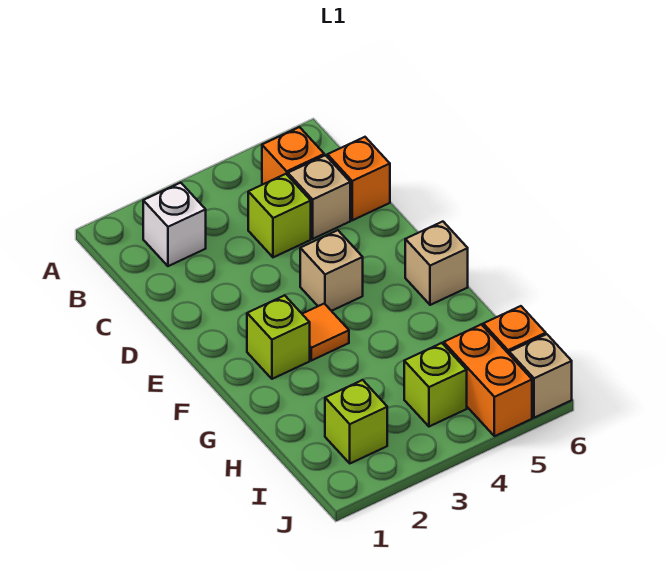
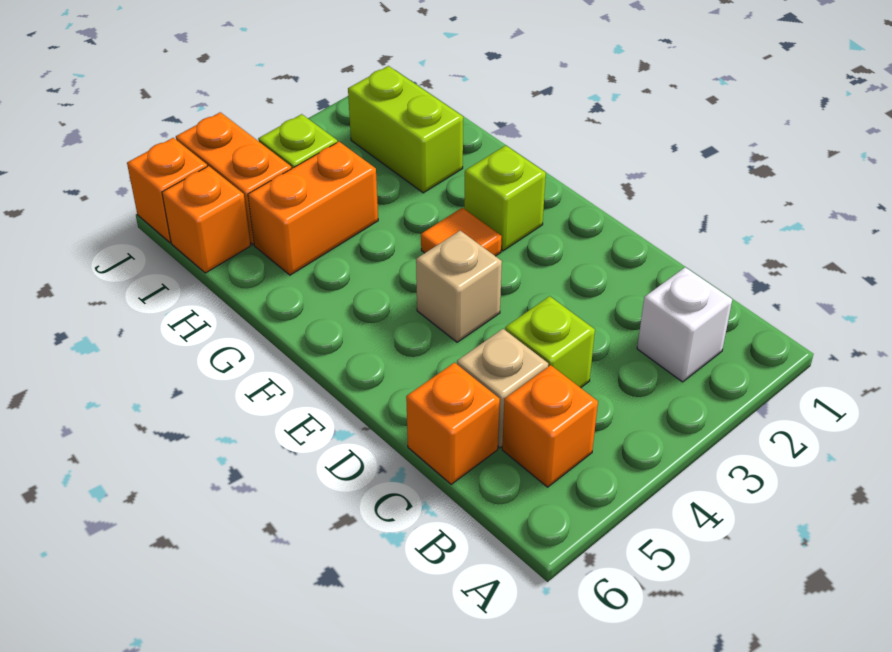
tan brick F6 level 1 -> none
none -> orange brick H4:H5 level 1
lime brick I2 level 1 -> lime brick H2:I2 level 1
tan brick J6 level 1 -> orange brick J6 level 1

